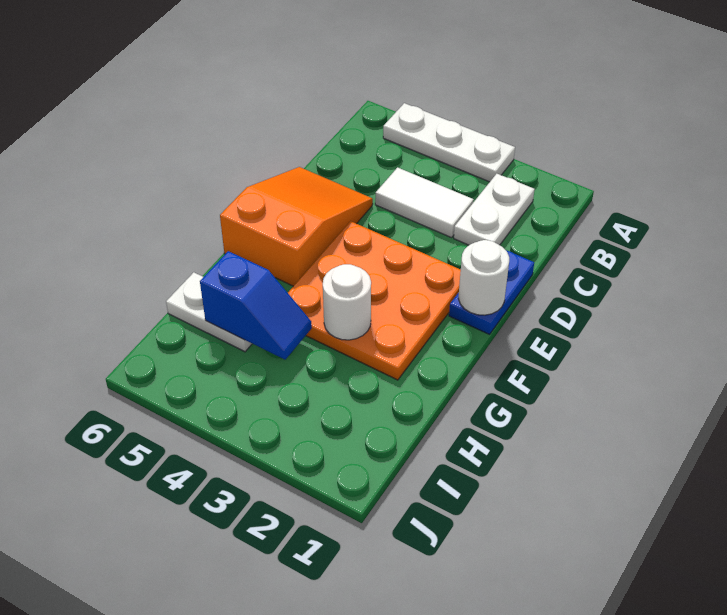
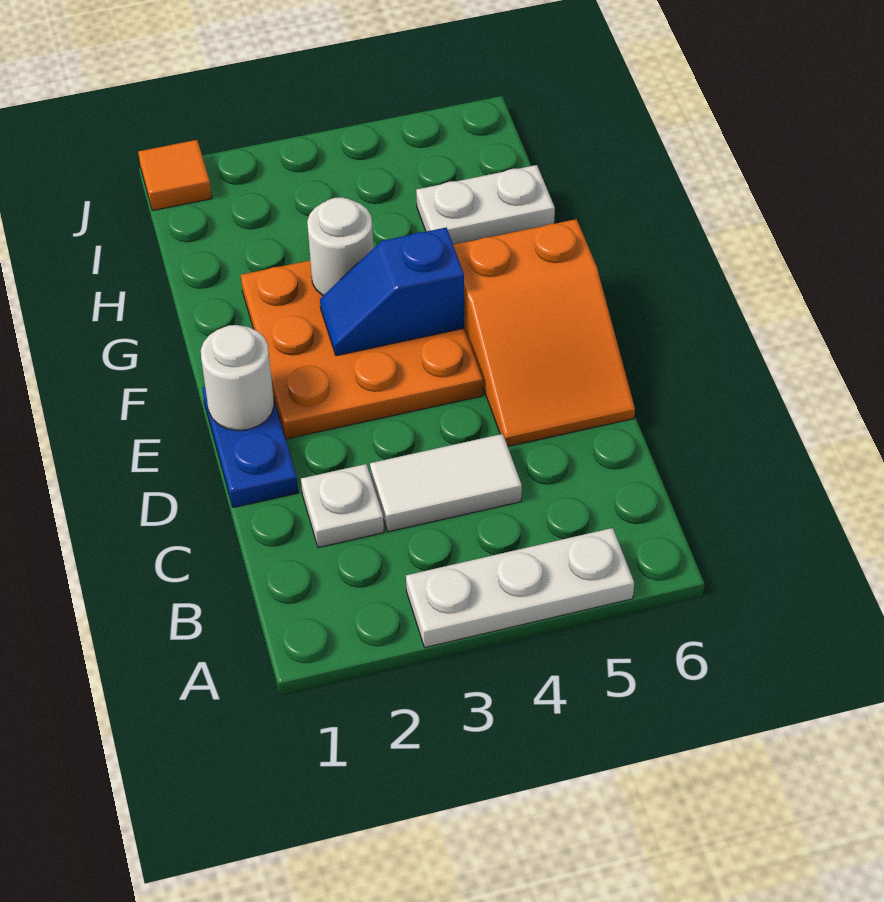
white plate B2:C2 level 1 -> white plate C2 level 1
blue slope H4:H5 level 2 top 5 -> blue slope F3:F4 level 2 top 4
none -> orange tile J1 level 1

